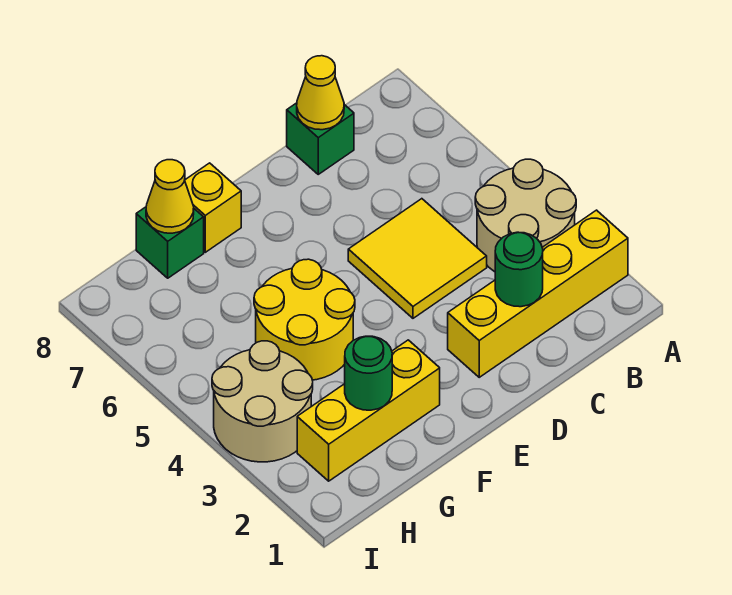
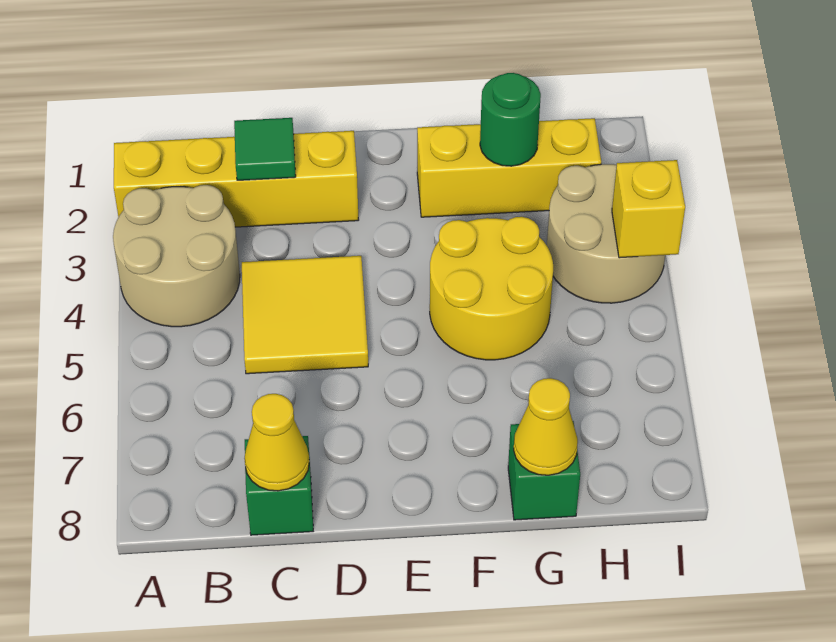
green round brick C2 level 2 -> green tile C2 level 2
yellow brick F8 level 1 -> yellow brick I4 level 2

